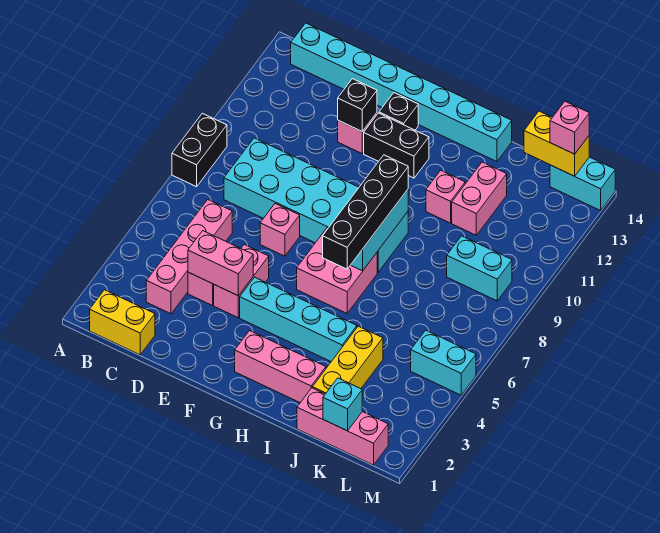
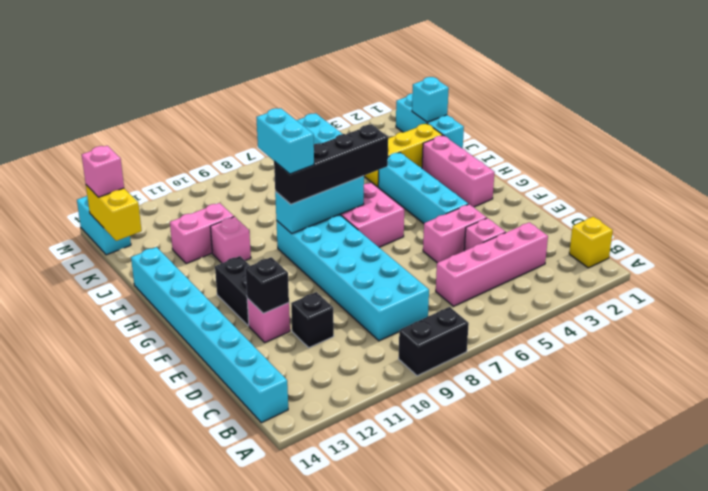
yellow brick B1:C1 level 1 -> yellow brick B1 level 1
pink brick D4:E4 level 2 -> none
pink brick E7 level 1 -> none
black brick F13 level 1 -> black brick D11 level 1
pink brick J1:L1 level 1 -> cyan brick J1:L1 level 1
cyan brick K9:L9 level 1 -> cyan brick H9:I9 level 4

